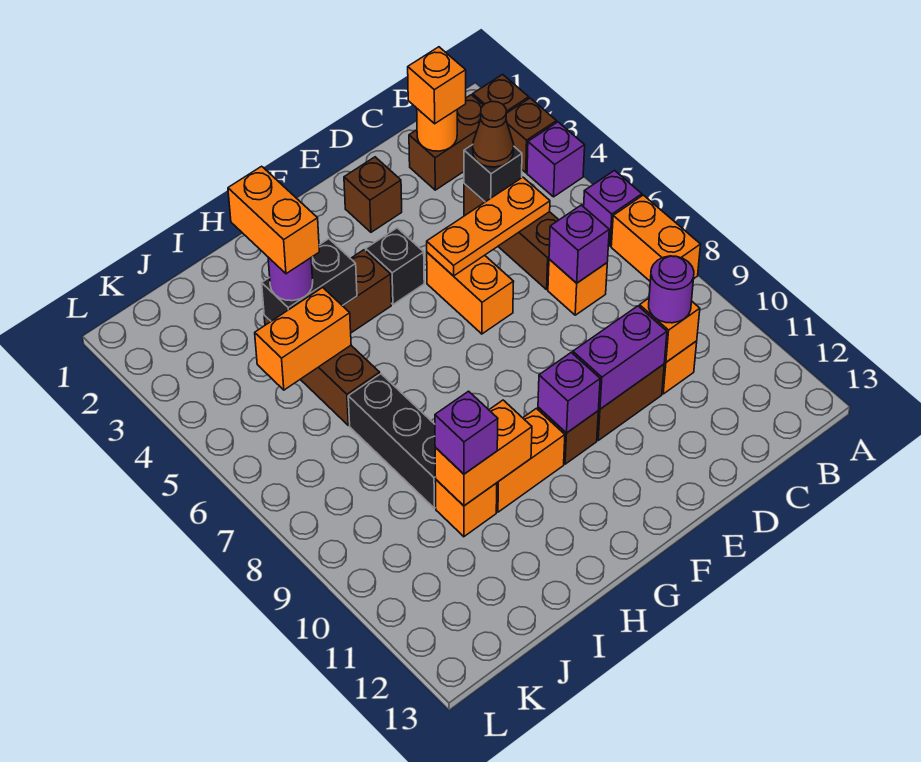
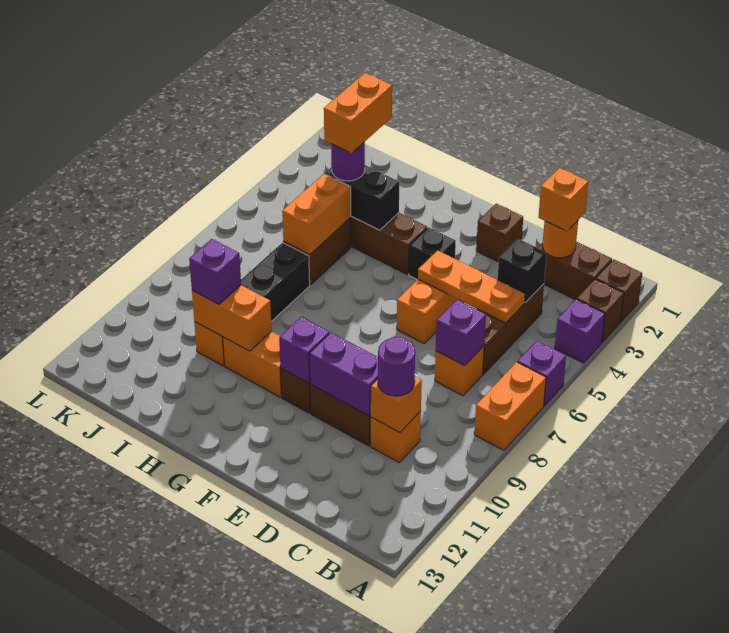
brown cone C4 level 3 -> none
orange brick I5:J5 level 2 -> orange brick I5:I6 level 2

